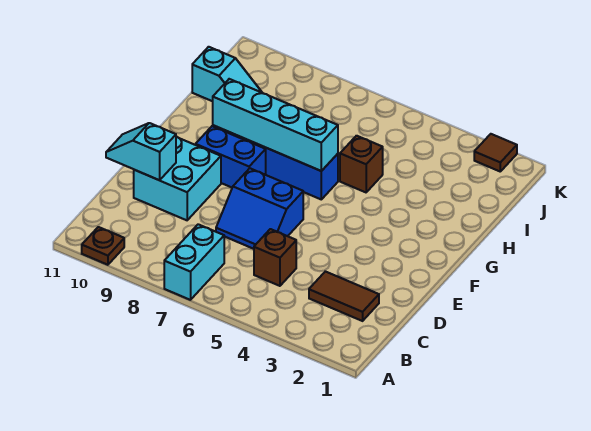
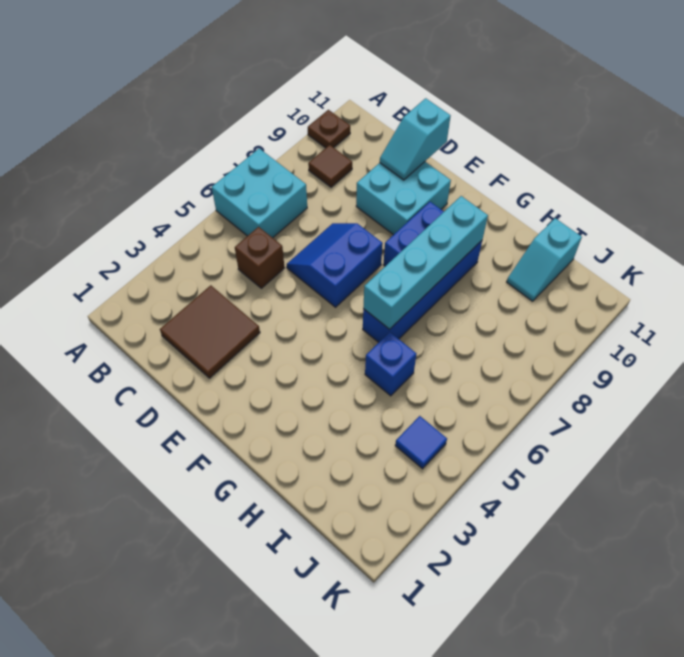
cyan brick A7:B7 level 1 -> cyan brick A6:B7 level 1
brown tile C2:C3 level 1 -> brown tile C2:D3 level 1
cyan slope D10:D11 level 2 top 10 -> cyan slope D10:D11 level 2 top 11
brown brick H5 level 1 -> blue brick H5 level 1
none -> blue tile J4 level 1
brown tile K2 level 1 -> brown tile B9 level 1

